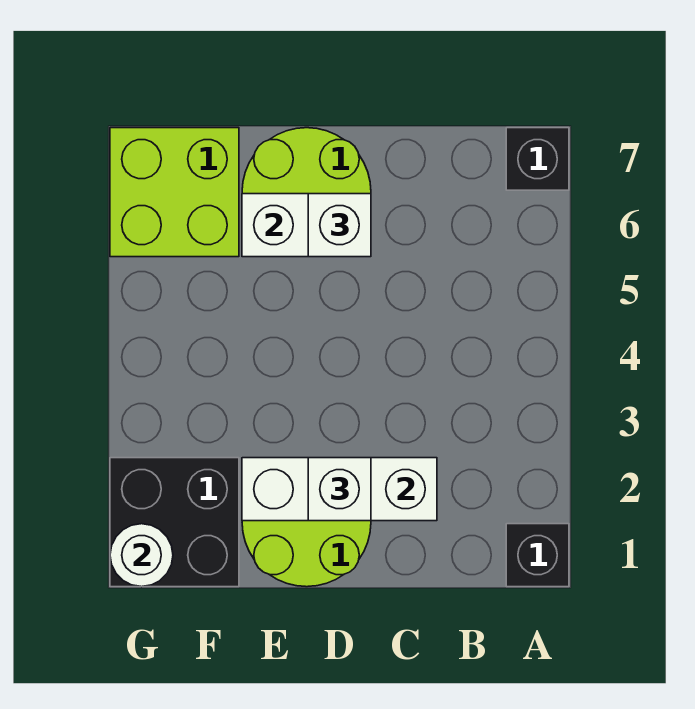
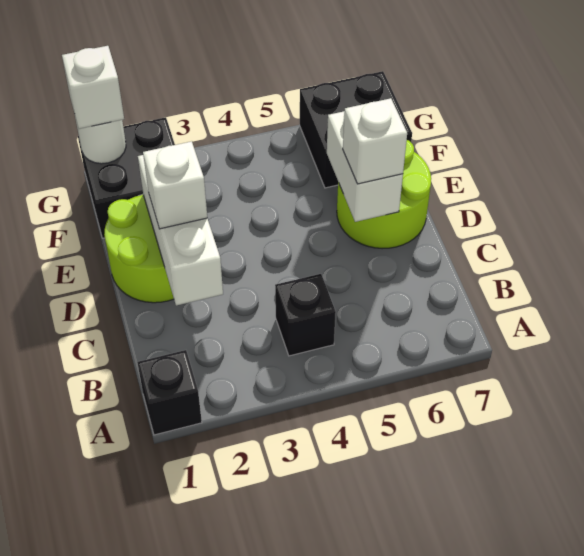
black brick A7 level 1 -> black brick B4 level 1
lime brick F6:G7 level 1 -> black brick F6:G7 level 1
none -> white brick G1 level 3

